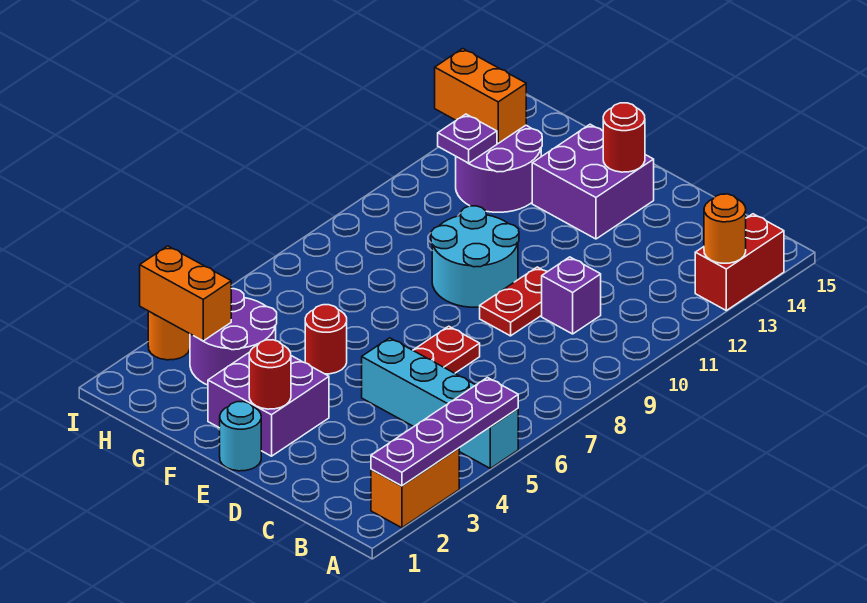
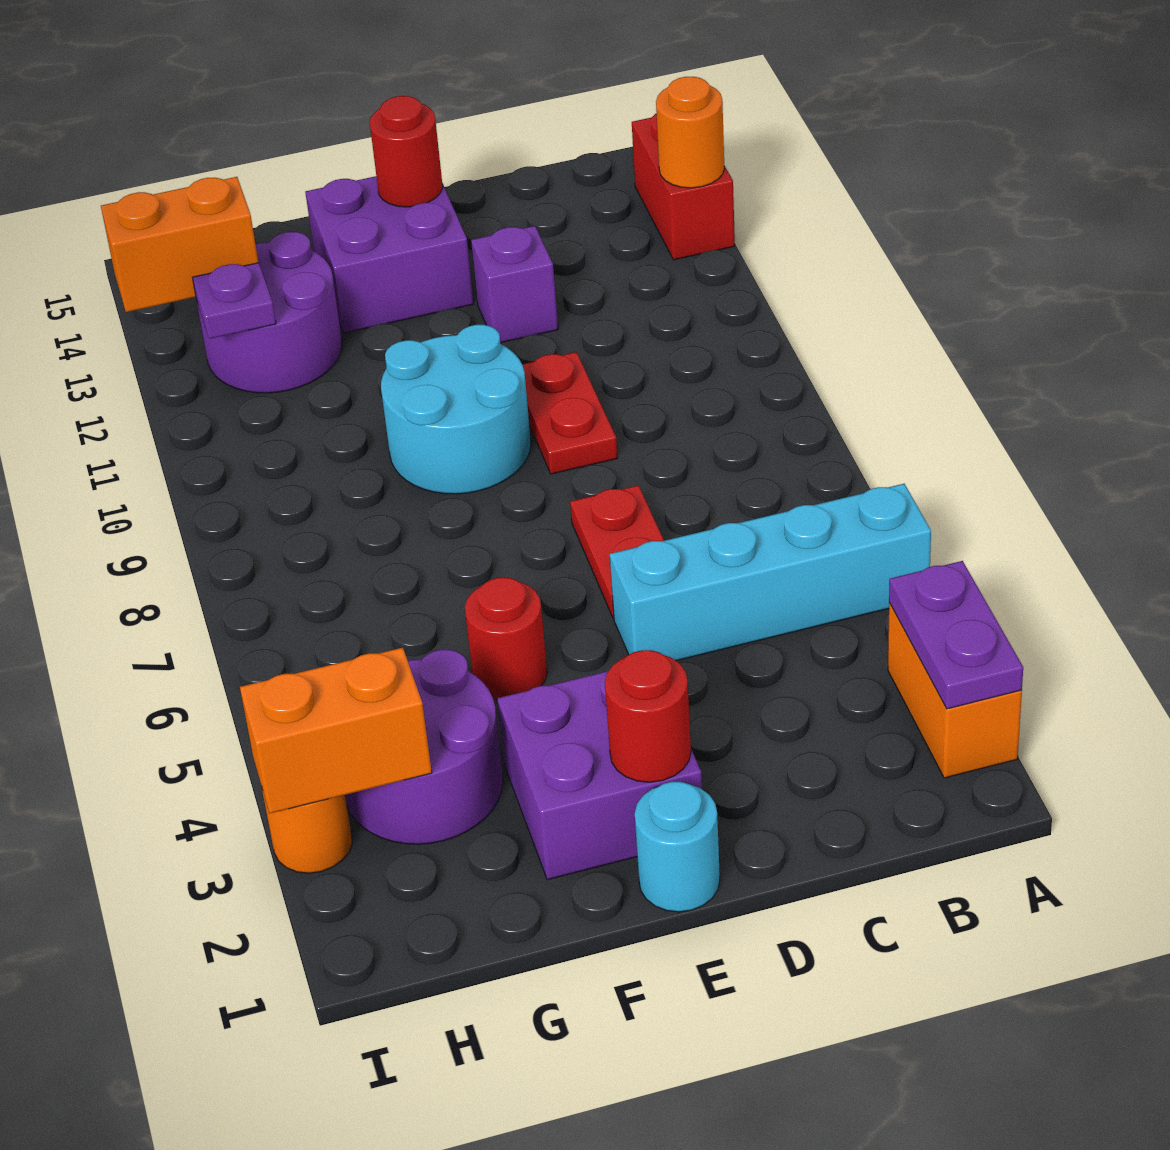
purple plate A2:A5 level 2 -> purple plate A2:A3 level 2
purple brick C10 level 1 -> purple brick D12 level 1

